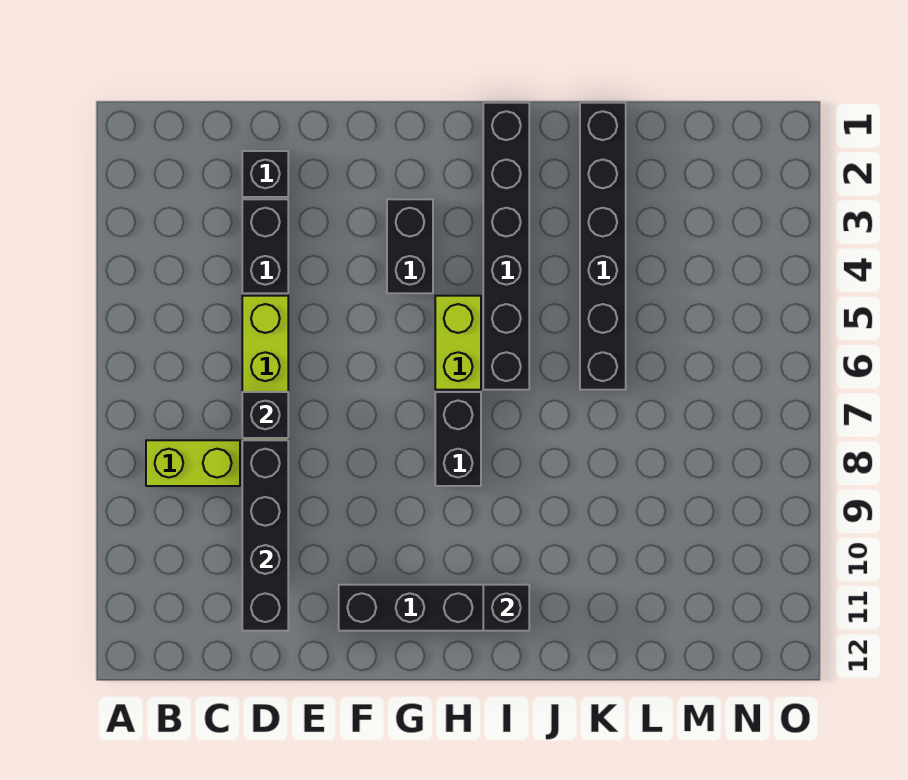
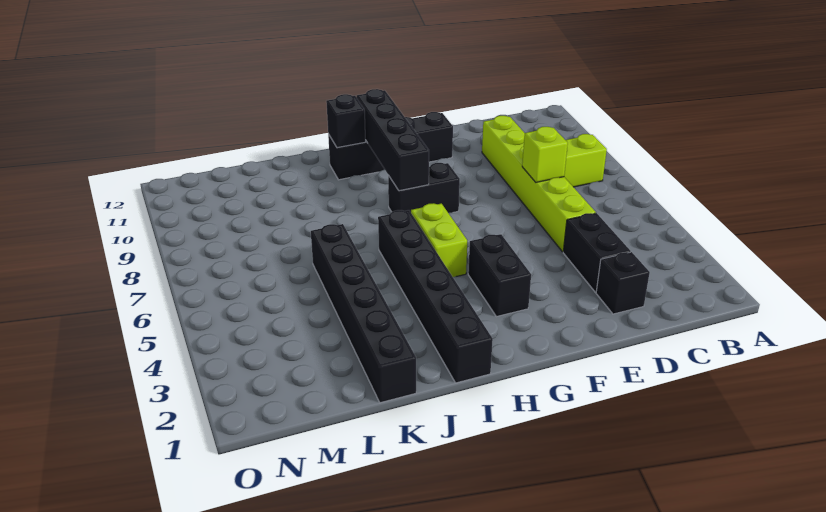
black brick D7 level 2 -> lime brick D7 level 2
black brick D8:D11 level 2 -> black brick H8:H11 level 2
black brick H7:H8 level 1 -> black brick G8:H8 level 1

